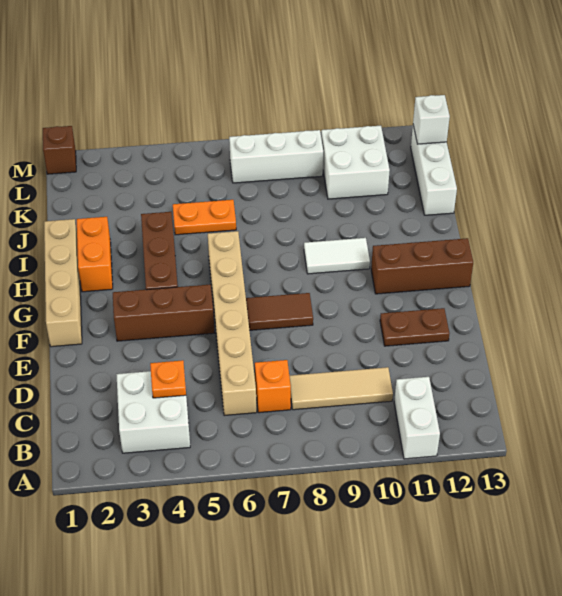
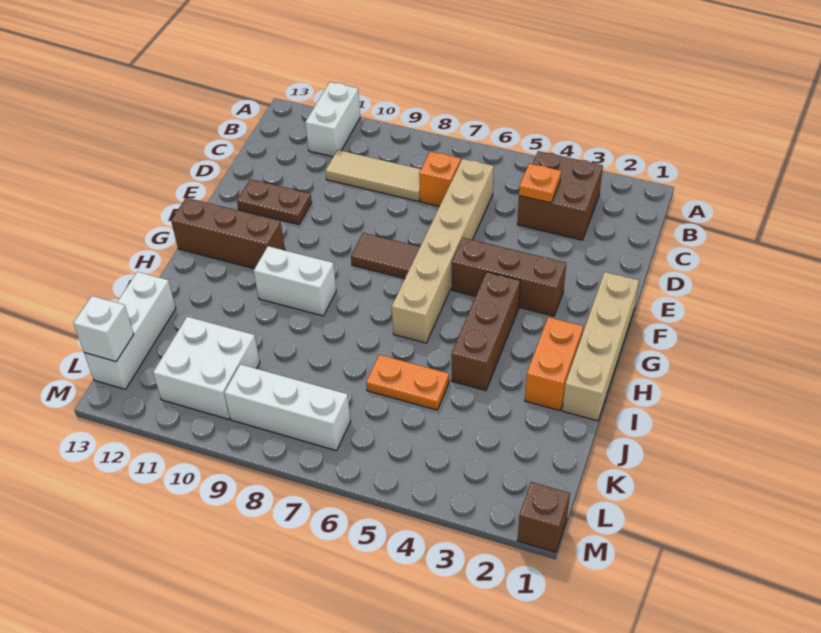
white brick B3:C4 level 1 -> brown brick B3:C4 level 1
white tile H9:H10 level 1 -> white brick H9:H10 level 1

